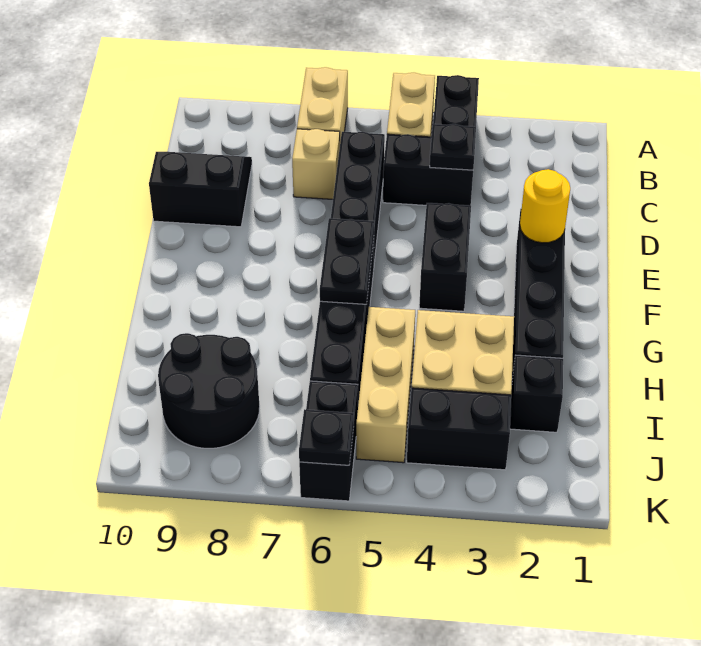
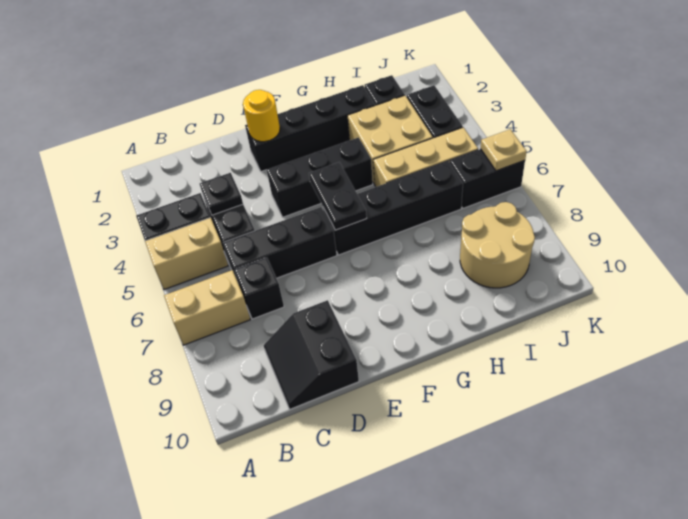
tan brick C7 level 1 -> black brick C7 level 1
black brick E4:F4 level 1 -> black brick E4:G4 level 1
black plate F6:G6 level 2 -> black plate F5:F6 level 2
black round brick I8:J9 level 1 -> tan round brick I8:J9 level 1
black plate K6 level 2 -> tan plate K6 level 2

